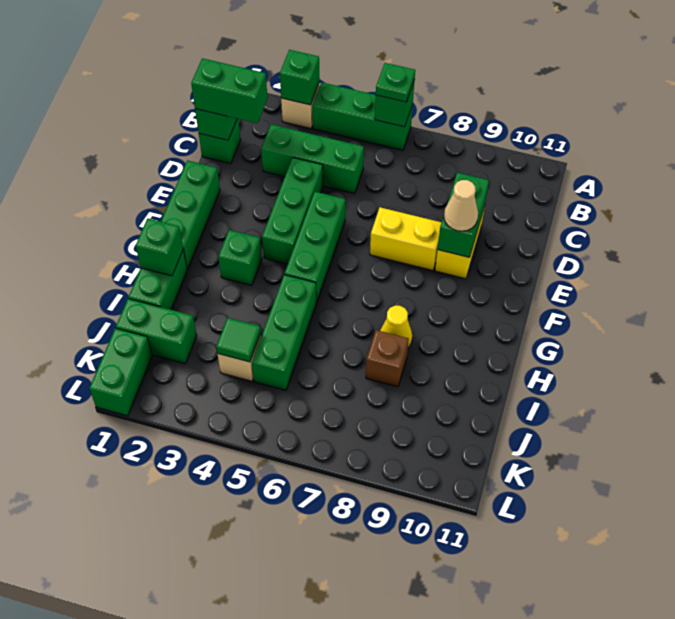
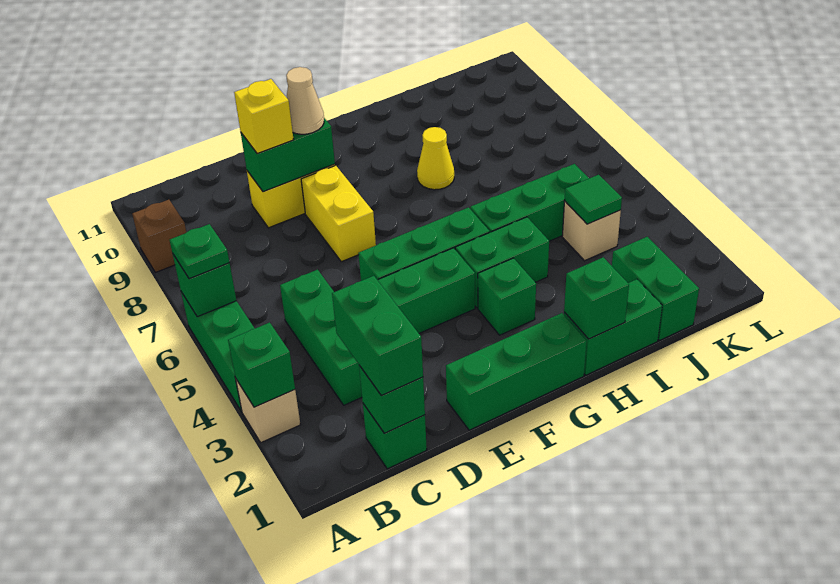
none -> yellow brick D9 level 3
brown brick I8 level 1 -> brown brick A9 level 1
green brick K1:L1 level 1 -> green brick G4:H4 level 1

